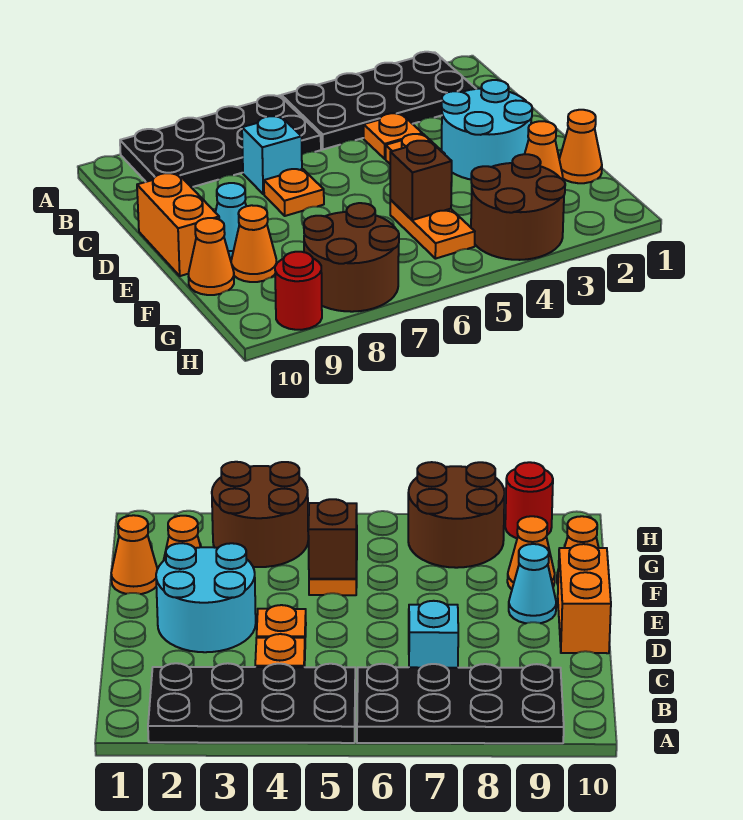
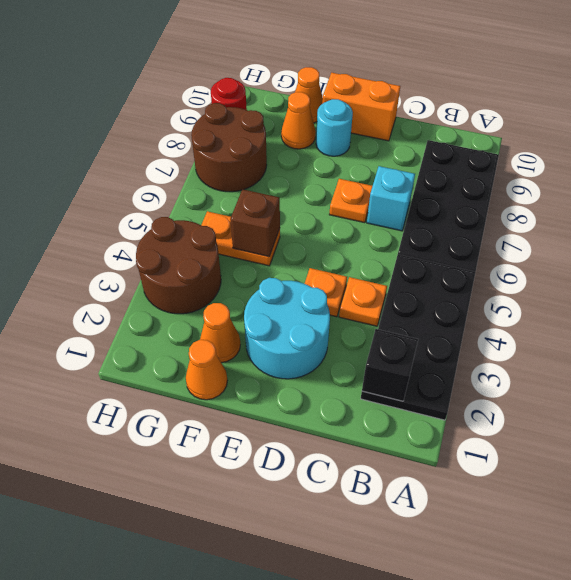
none -> black brick B2 level 2
cyan cone E9 level 1 -> cyan round brick E9 level 1

